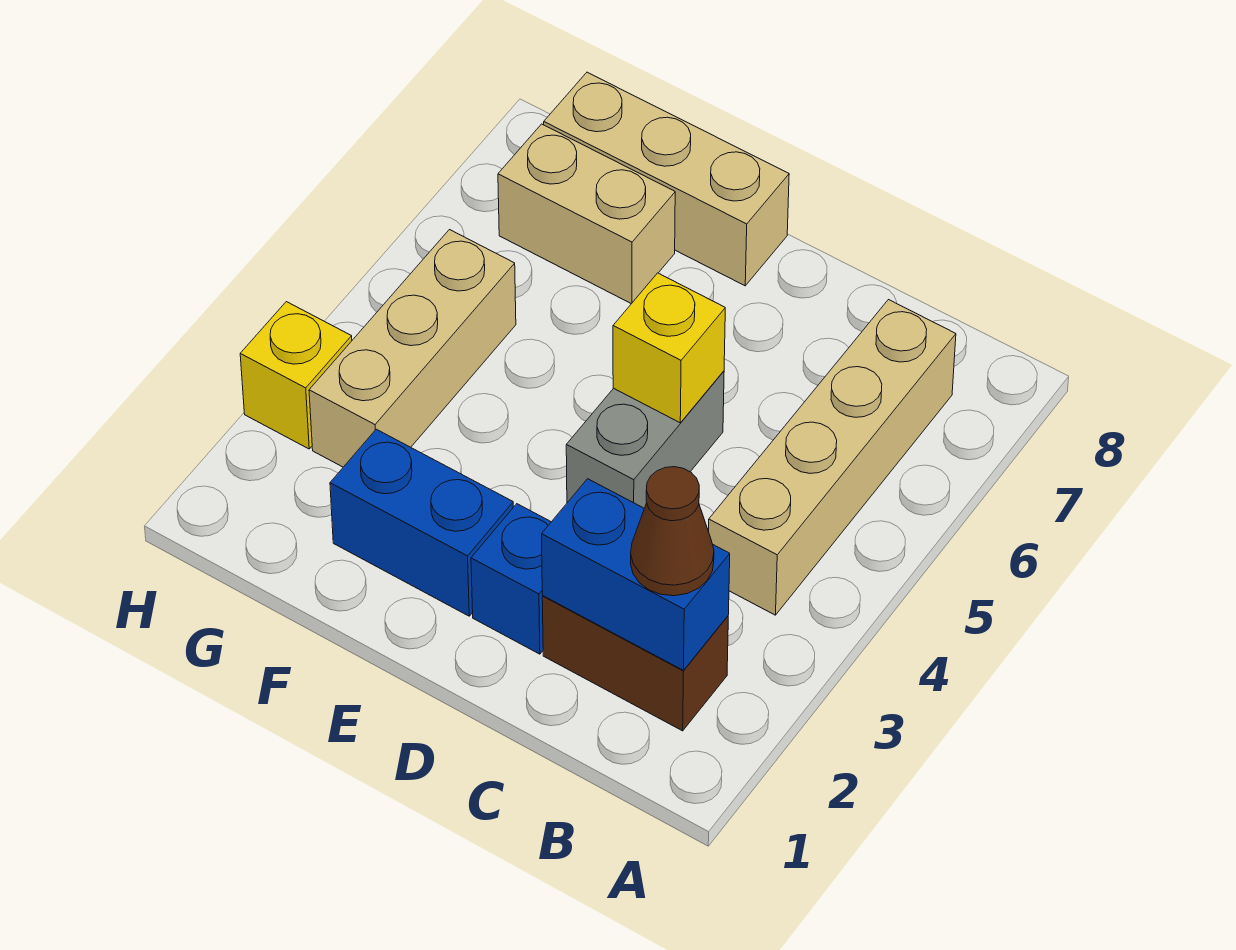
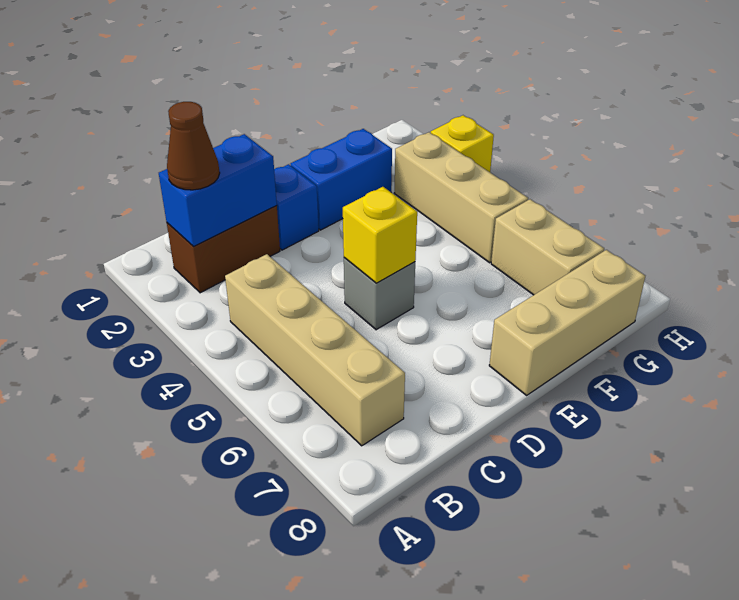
grey brick D4:D5 level 1 -> grey brick D5 level 1
tan brick F7:G7 level 1 -> tan brick G6:G7 level 1

